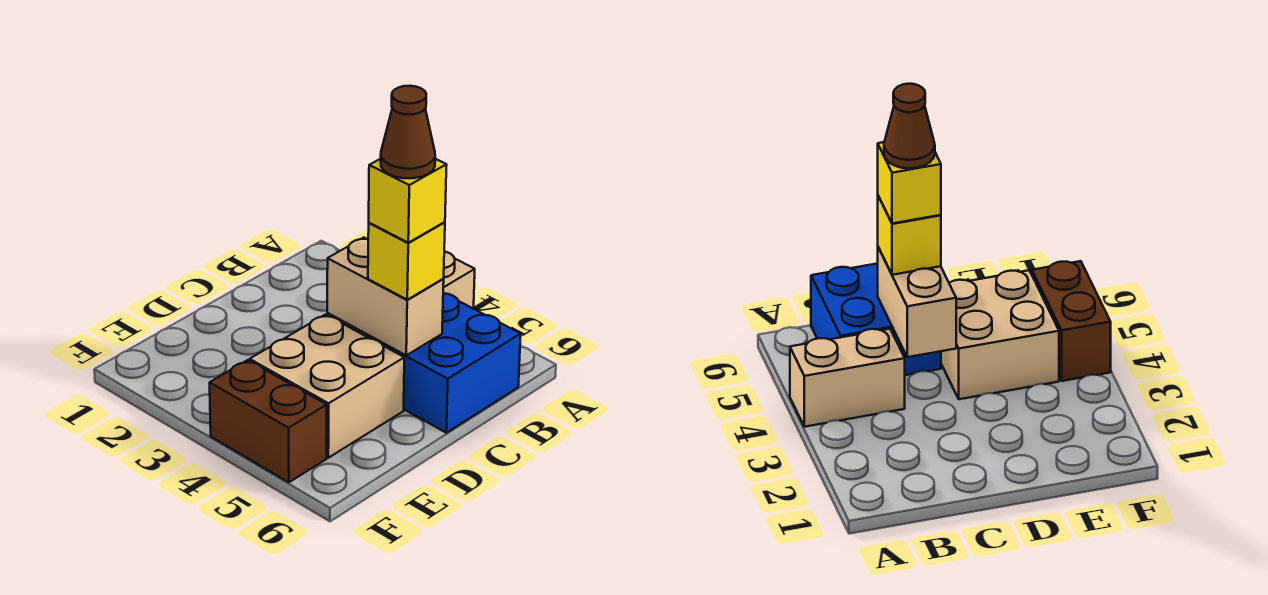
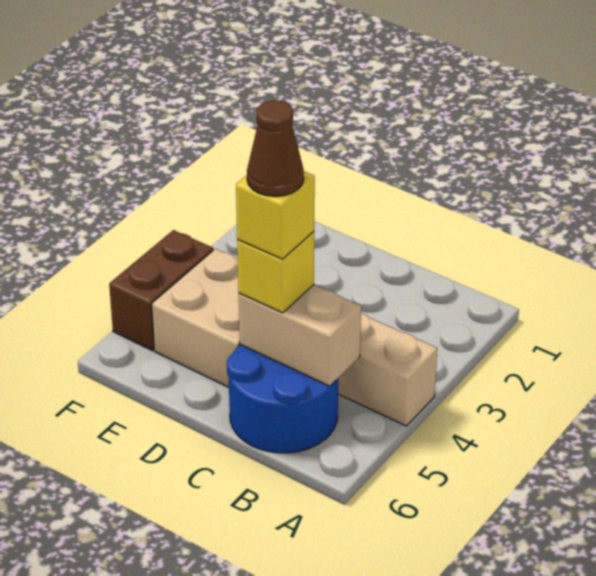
blue brick B5:C6 level 1 -> blue round brick B5:C6 level 1
tan brick C4:C5 level 2 -> tan brick B5:C5 level 2

